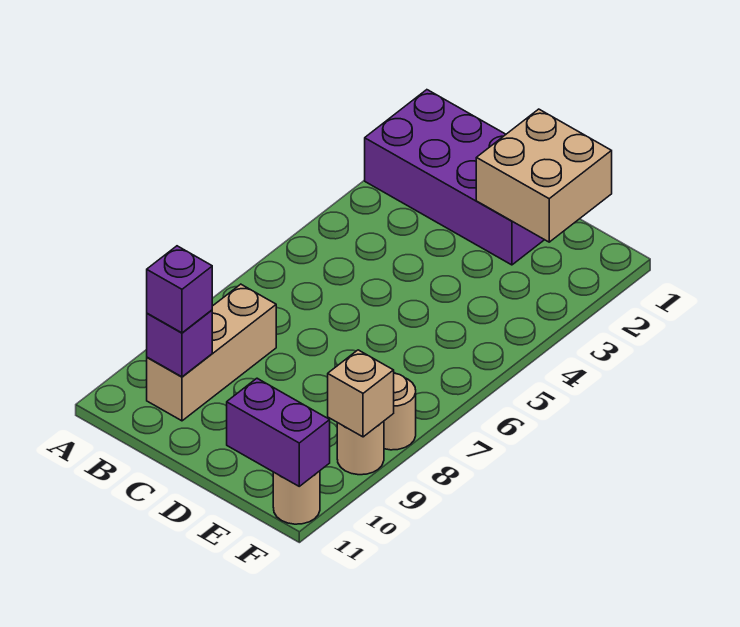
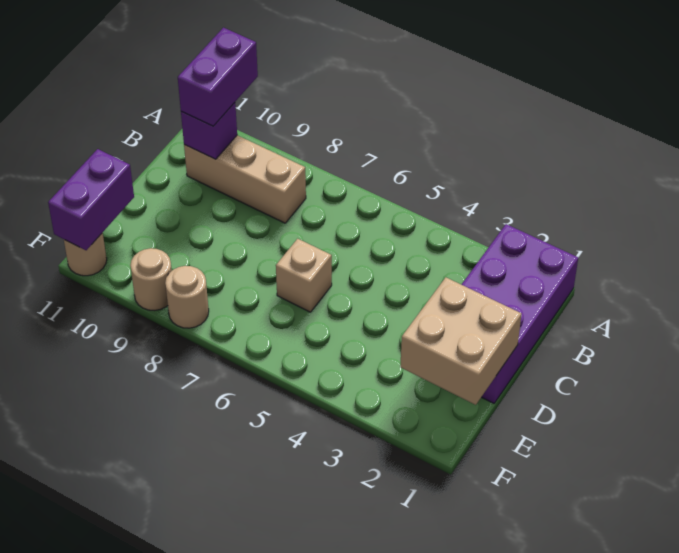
purple brick B10 level 3 -> purple brick A10:B10 level 3
tan brick F9 level 2 -> tan brick D6 level 1

